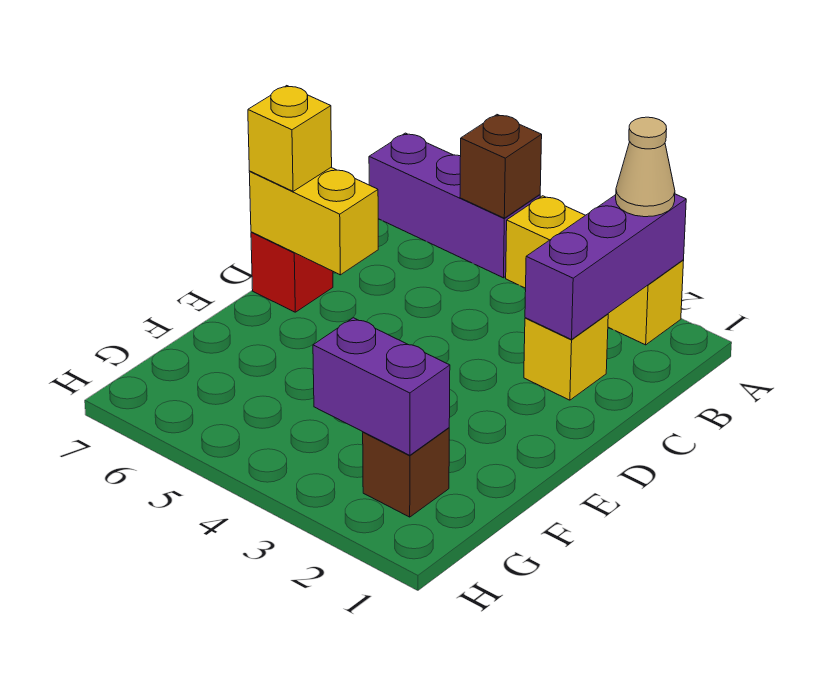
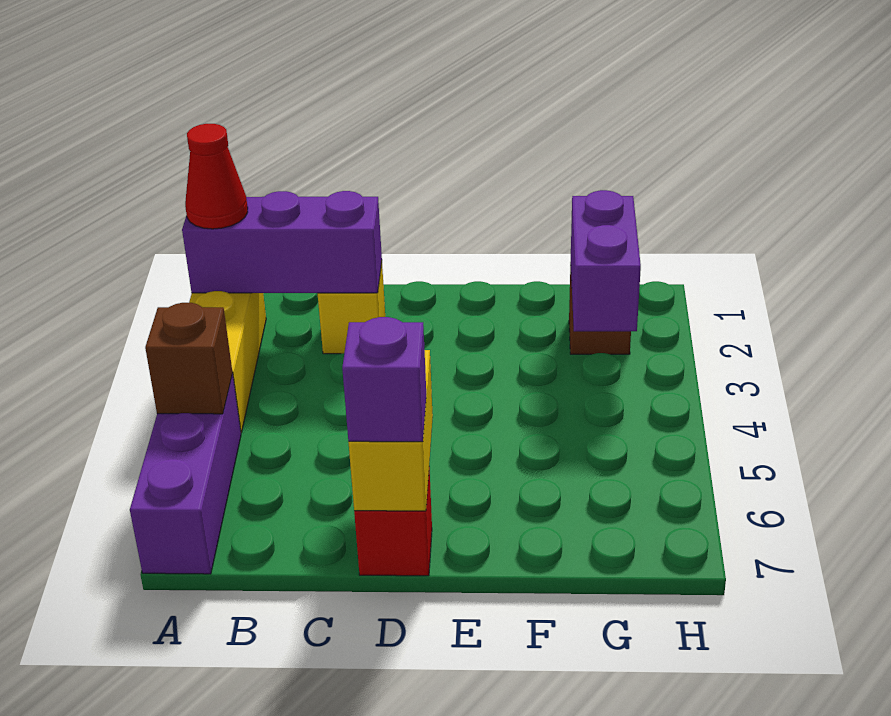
tan cone A2 level 3 -> red cone A2 level 3
yellow brick D7 level 3 -> purple brick D7 level 3

